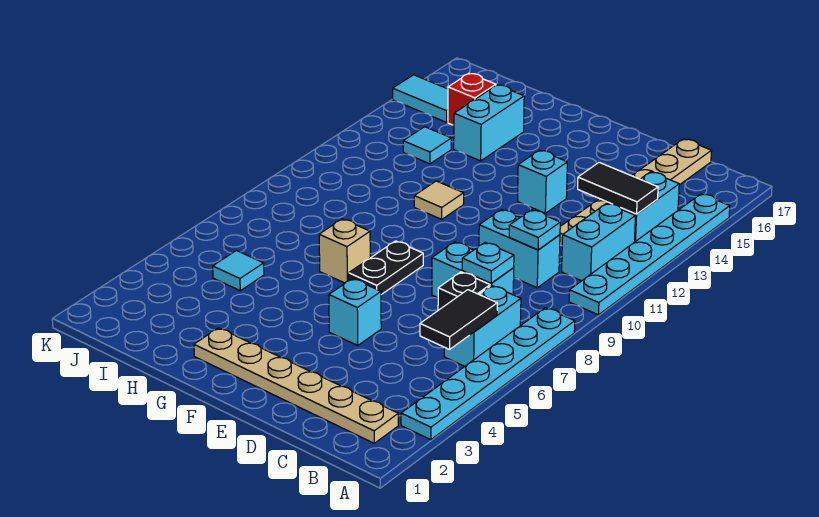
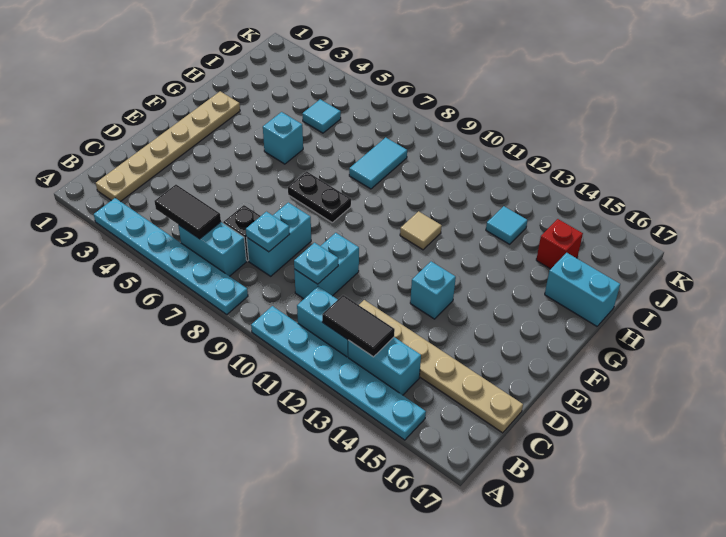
black tile B13:C13 level 2 -> black tile B12:B13 level 2
cyan brick E5 level 1 -> cyan brick G5 level 1
tan brick G7 level 1 -> none
cyan brick H14:H15 level 1 -> cyan brick H16:H17 level 1
cyan tile J15:K15 level 1 -> cyan tile H8:I8 level 1

